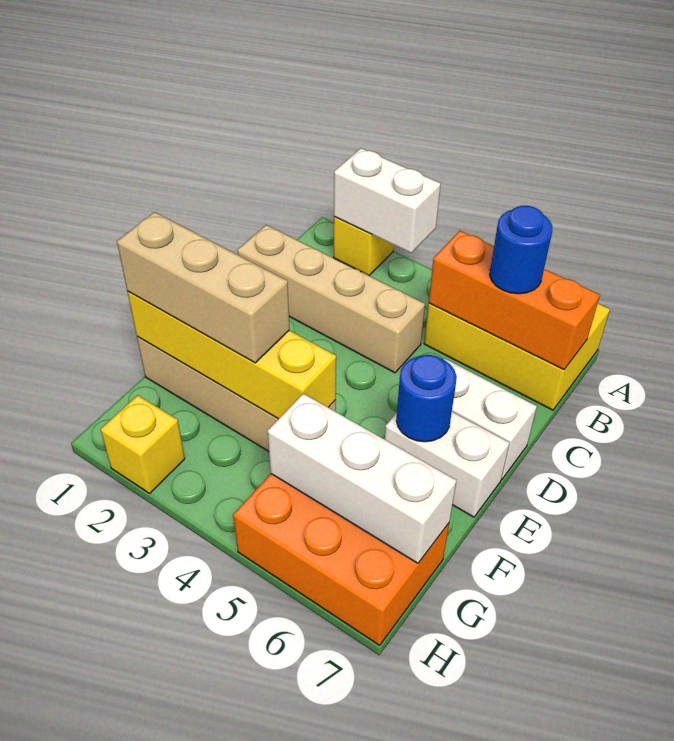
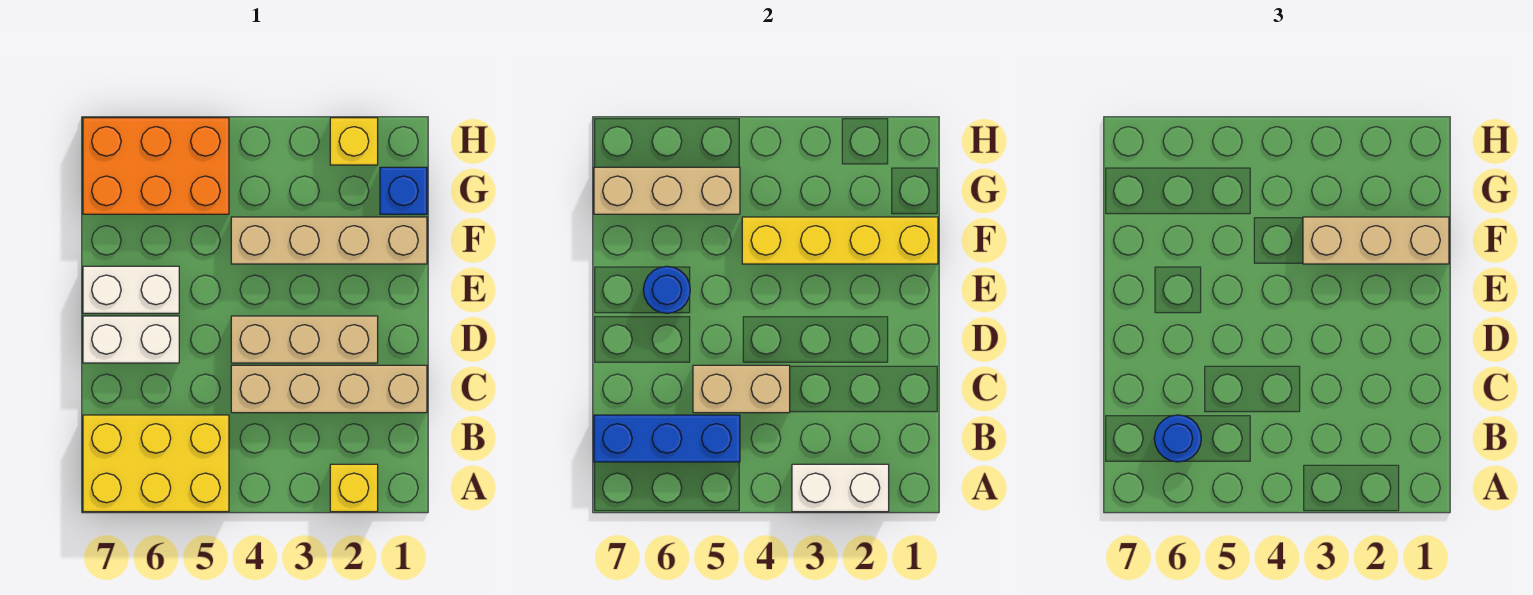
orange brick B5:B7 level 2 -> blue brick B5:B7 level 2
none -> tan brick C4:C5 level 2
none -> tan brick D2:D4 level 1
none -> blue brick G1 level 1
white brick G5:G7 level 2 -> tan brick G5:G7 level 2

